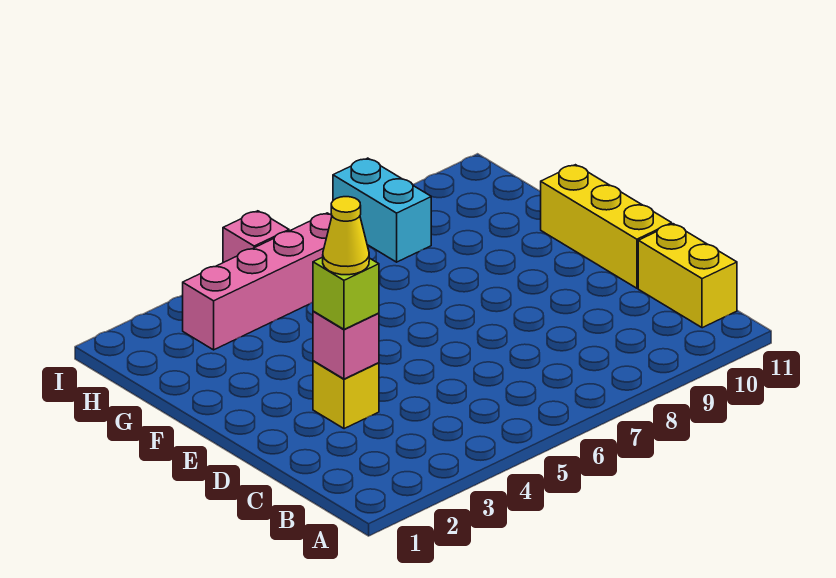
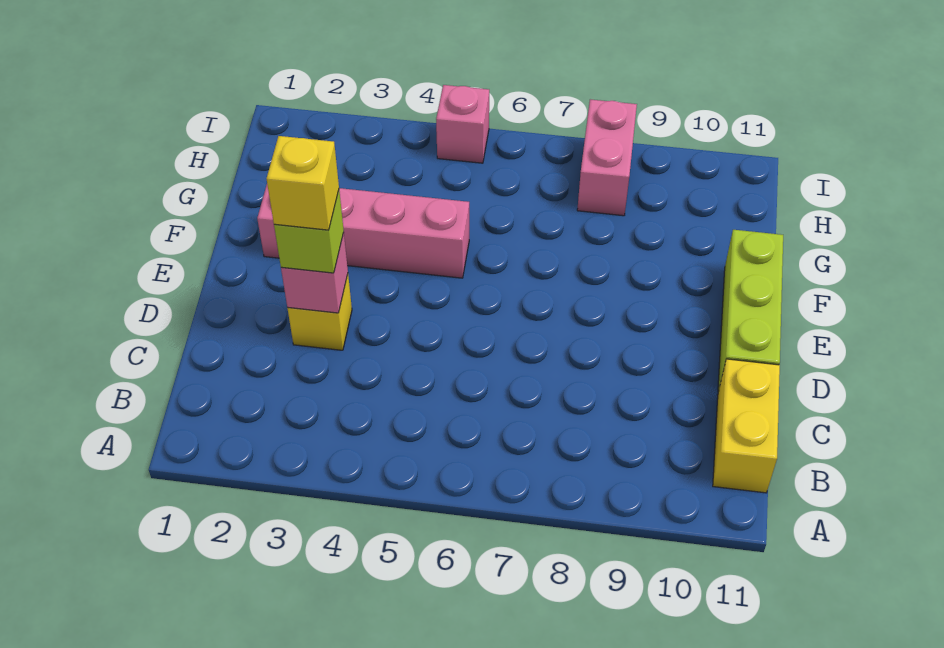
yellow cone D3 level 4 -> yellow brick D3 level 4
yellow brick D11:F11 level 1 -> lime brick D11:F11 level 1
pink brick H3:H6 level 1 -> pink brick F2:F5 level 1
cyan brick H8:I8 level 1 -> pink brick H8:I8 level 1

